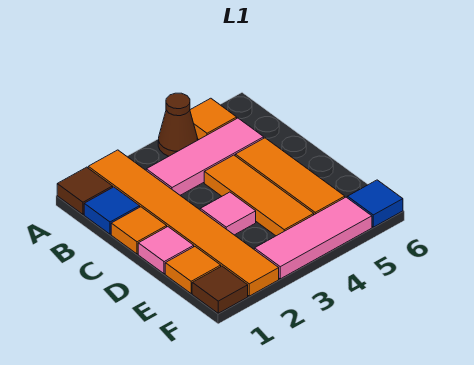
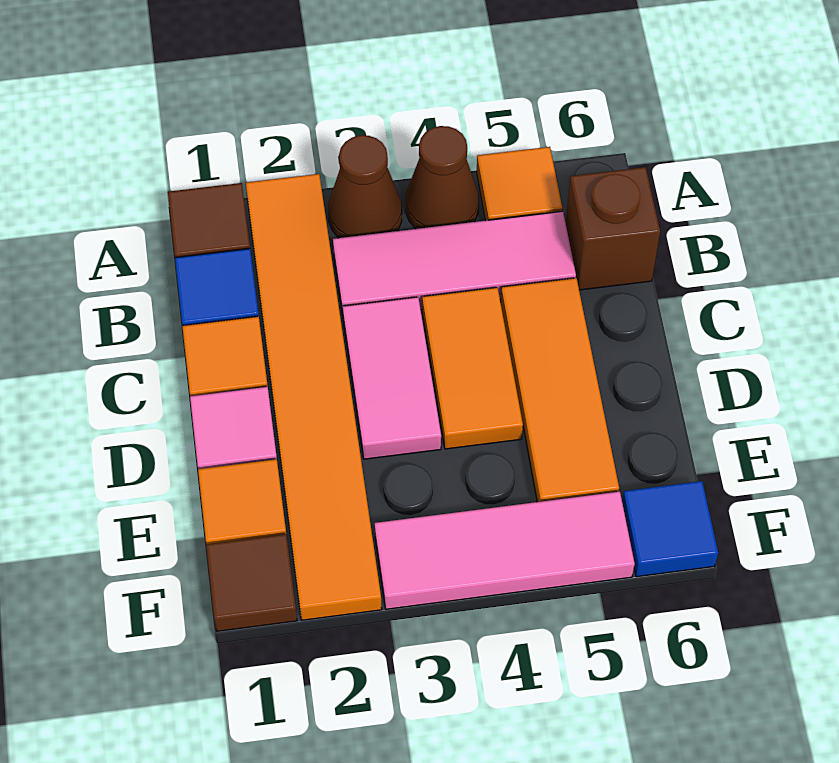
none -> brown cone A3 level 1
none -> brown brick B6 level 1
orange tile C4:E4 level 1 -> orange tile C4:D4 level 1
pink tile D3 level 1 -> pink tile C3:D3 level 1

